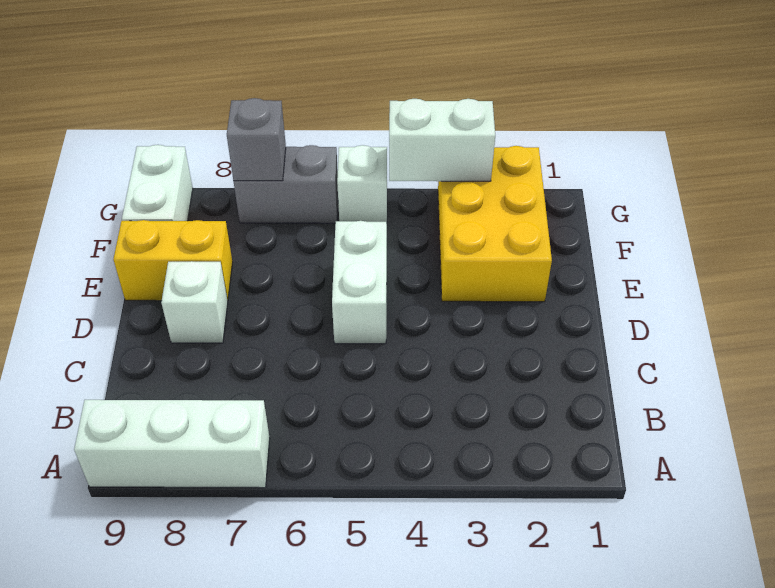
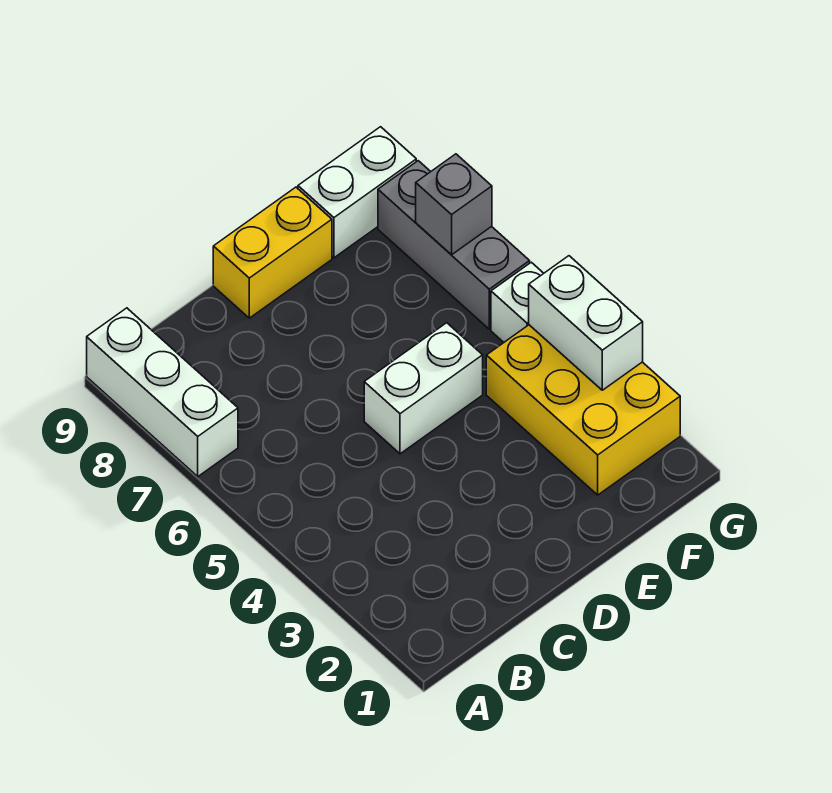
white brick D8 level 1 -> none
yellow brick E2:G3 level 1 -> yellow brick F2:G4 level 1
yellow brick E8:E9 level 1 -> yellow brick D9:E9 level 1
grey brick G6:G7 level 1 -> grey brick G6:G8 level 1

